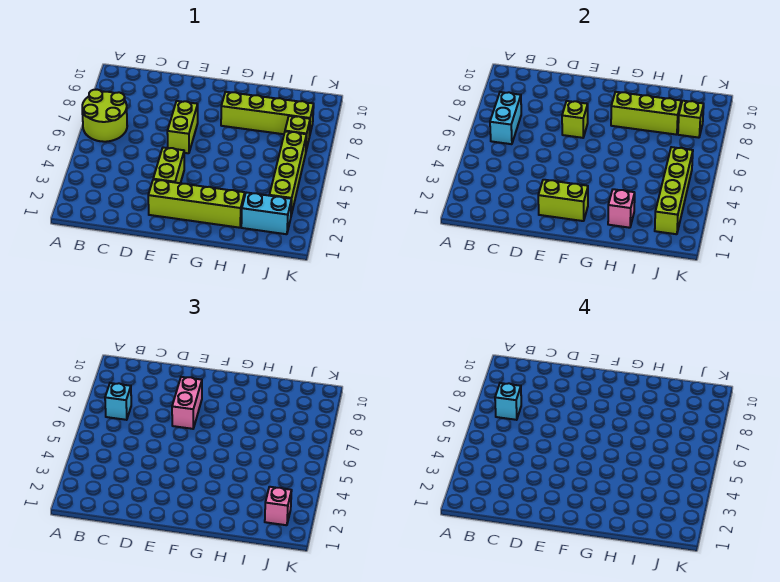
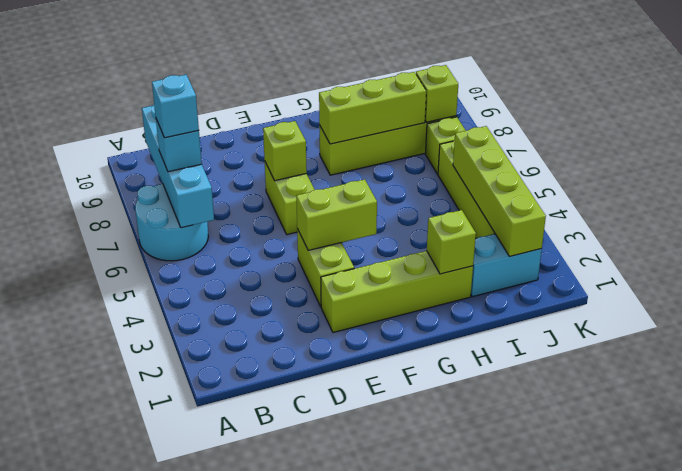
lime round brick A6:B7 level 1 -> cyan round brick A6:B7 level 1
cyan brick B6:B7 level 2 -> cyan brick B6:B9 level 2
lime brick E2:F2 level 2 -> lime brick E4:F4 level 2
pink brick E7:E8 level 3 -> none
pink brick H2 level 2 -> lime brick H2 level 2
pink brick J2 level 3 -> none

